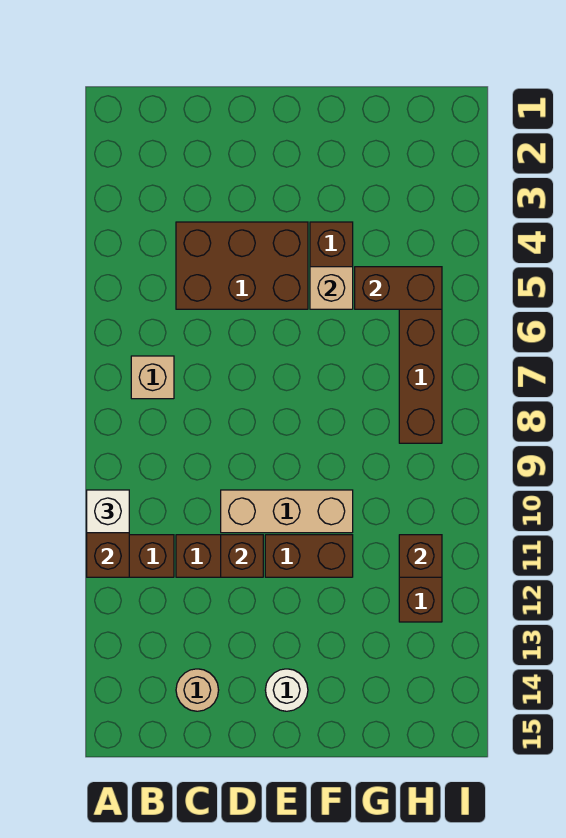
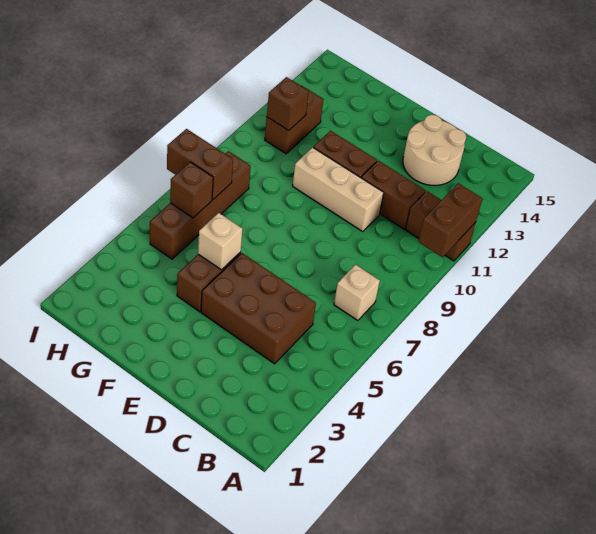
white brick A10 level 3 -> none
tan round brick C14 level 1 -> tan round brick C13:D14 level 1
brown brick D11 level 2 -> brown brick H6 level 2
white round brick E14 level 1 -> none
brown brick G5:H5 level 2 -> brown brick H7:I7 level 2

